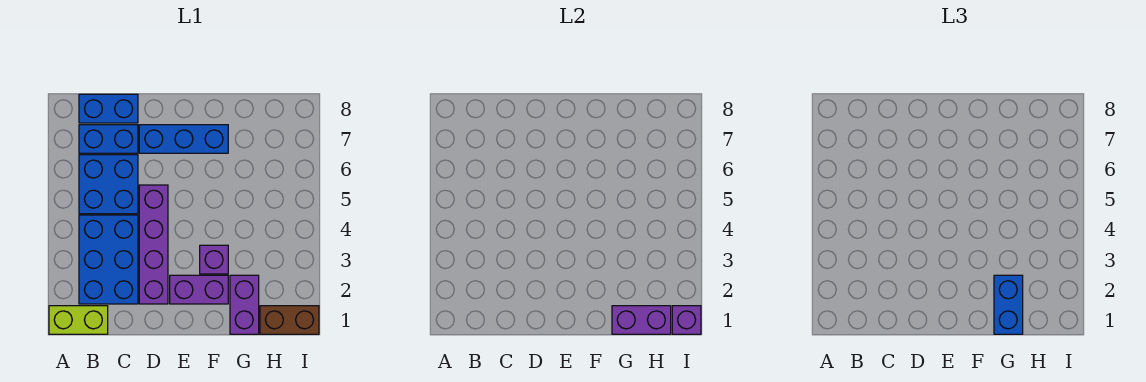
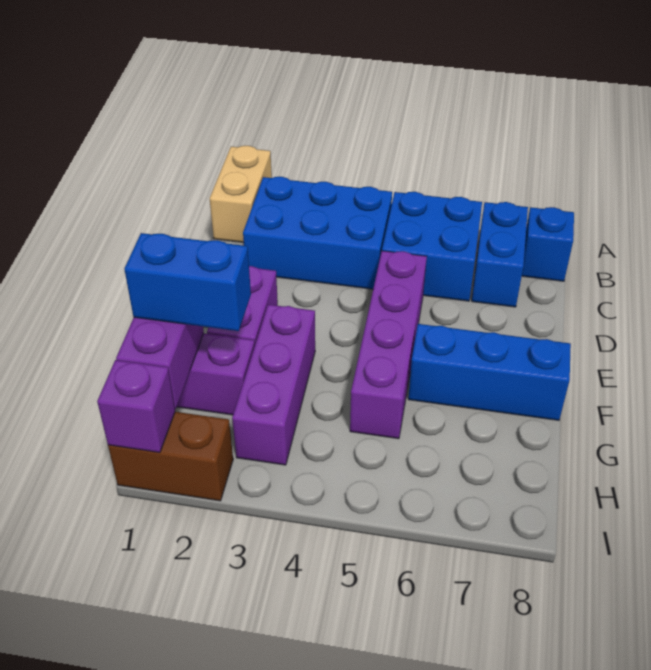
lime brick A1:B1 level 1 -> tan brick A1:B1 level 1
blue brick B8:C8 level 1 -> blue brick B8 level 1
purple brick D2:D5 level 1 -> purple brick D5:G5 level 1
blue brick D7:F7 level 1 -> blue brick F6:F8 level 1
purple brick F3 level 1 -> purple brick F3:H3 level 1
brown brick H1:I1 level 1 -> brown brick I1:I2 level 1

